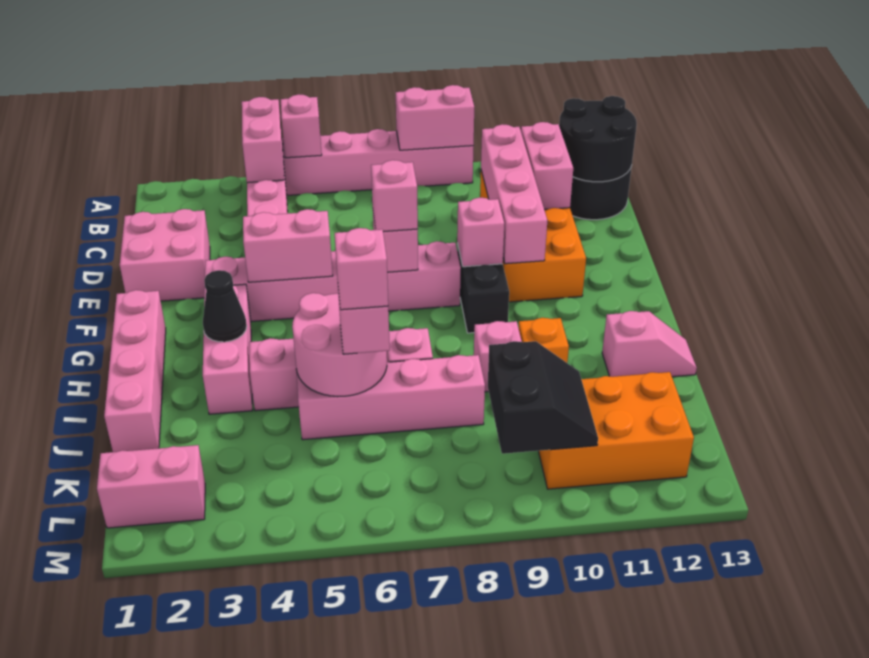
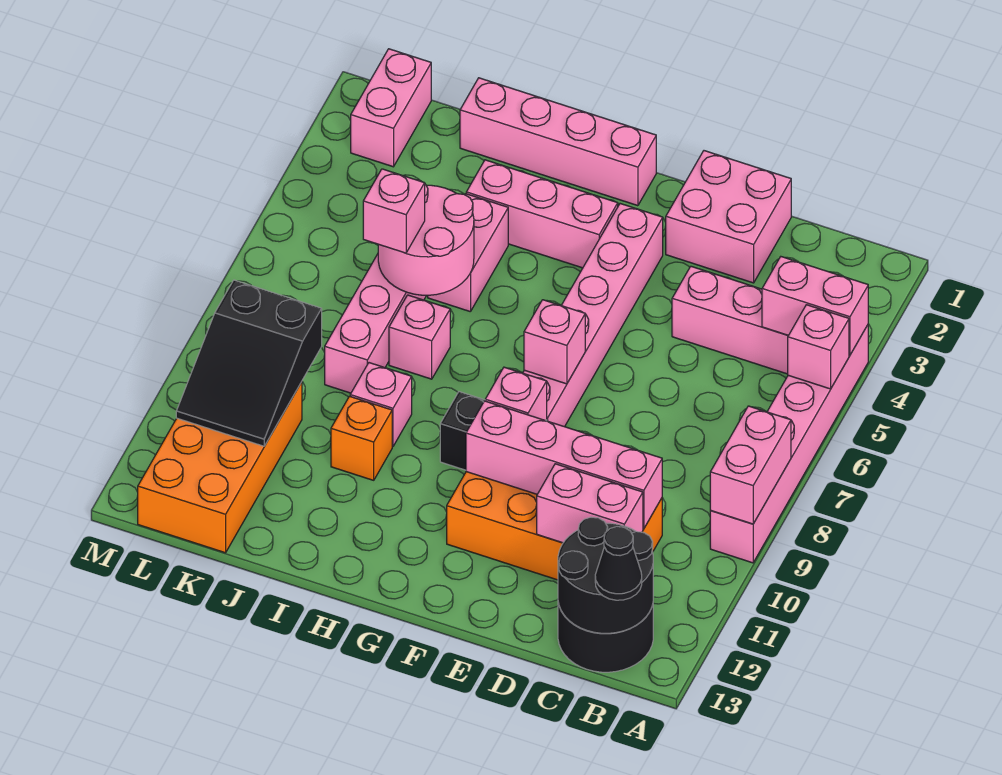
pink brick F4:F5 level 2 -> none
pink brick F7 level 3 -> none
black cone H3 level 2 -> black cone B13 level 3
pink slope I12:I13 level 1 top 12 -> none
pink brick J6 level 4 -> none
black slope K9:L10 level 2 top 9 -> black slope K9:L11 level 2 top 9
orange brick K10:L12 level 1 -> orange brick K10:L13 level 1

